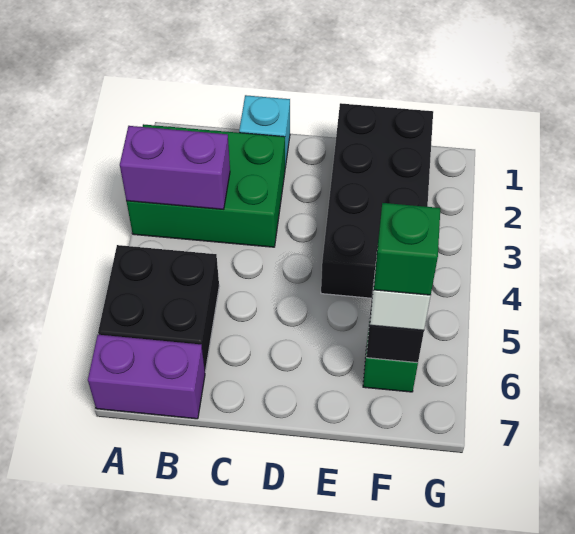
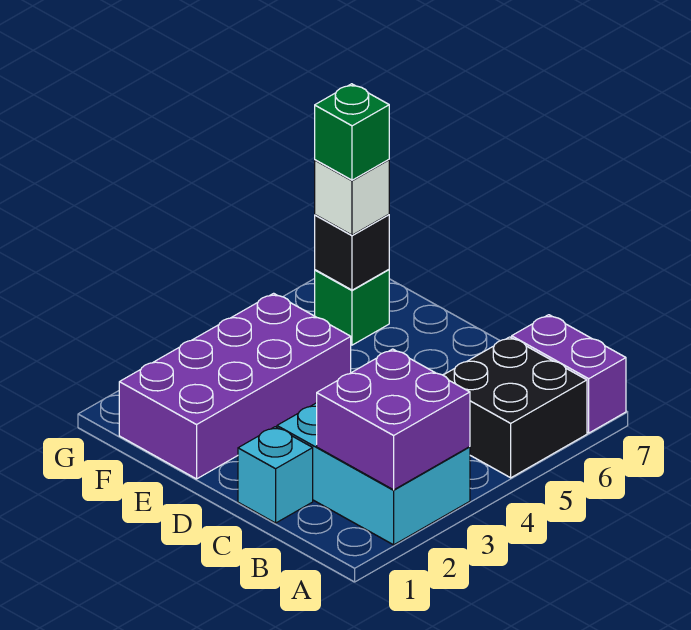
green brick A2:C3 level 1 -> cyan brick A2:C3 level 1
purple brick A3:B3 level 2 -> purple brick A2:B3 level 2
black brick E1:F4 level 1 -> purple brick E1:F4 level 1

